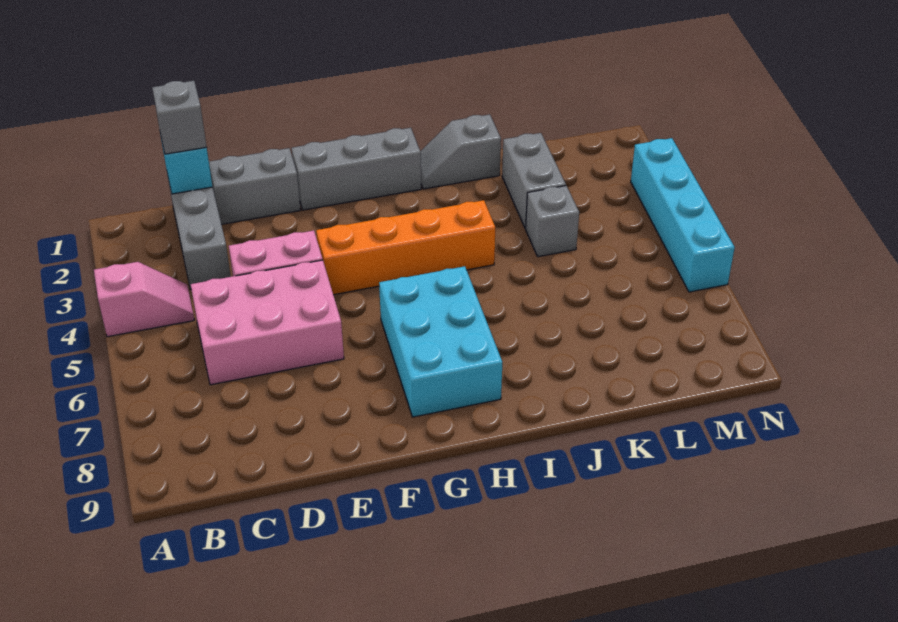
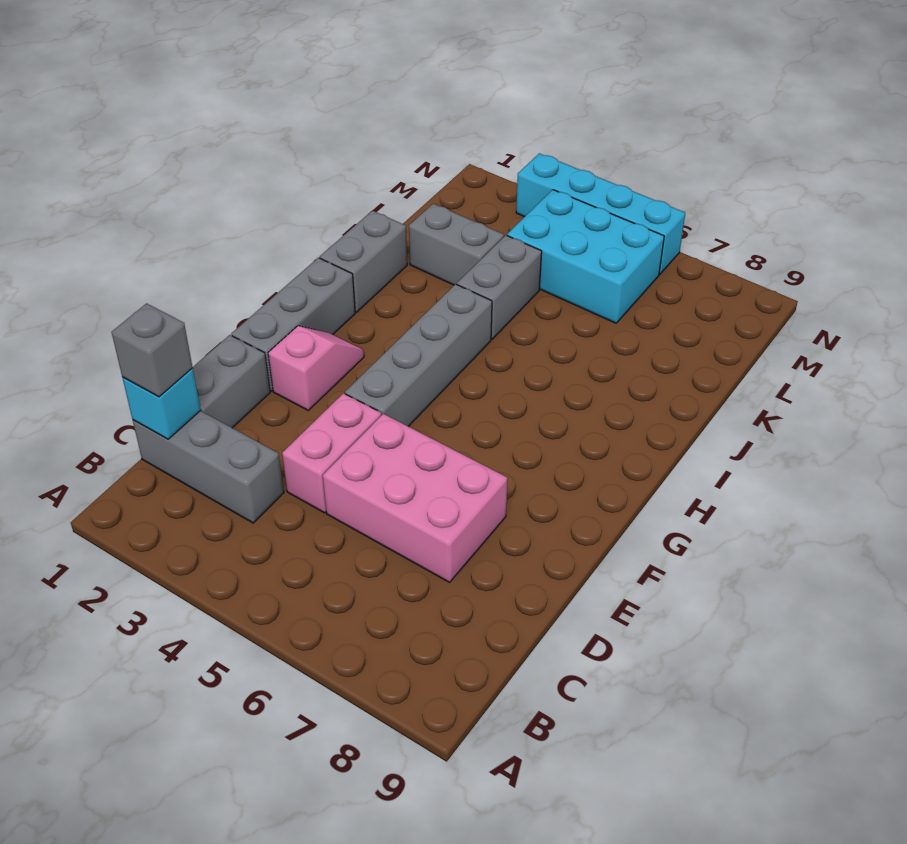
pink slope A4:B4 level 1 top A -> pink slope F2:G2 level 1 top F
pink brick C5:E6 level 1 -> pink brick D5:E7 level 1
orange brick F4:I4 level 1 -> grey brick F4:I4 level 1
cyan brick G6:H8 level 1 -> cyan brick L4:M6 level 1
grey slope I1:J1 level 1 top J -> grey brick I1:J1 level 1
grey brick K4 level 1 -> grey brick J4:K4 level 1

